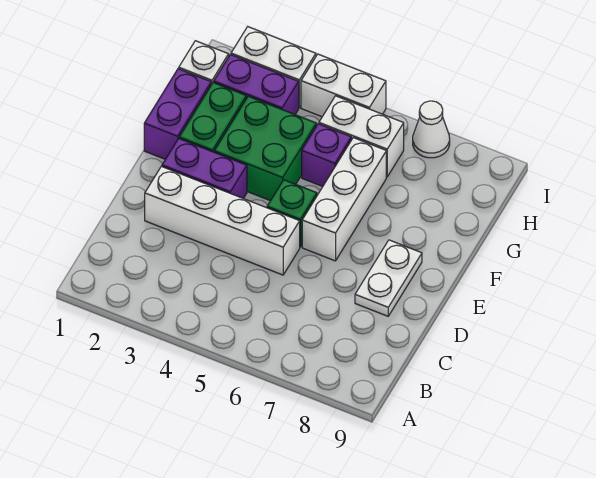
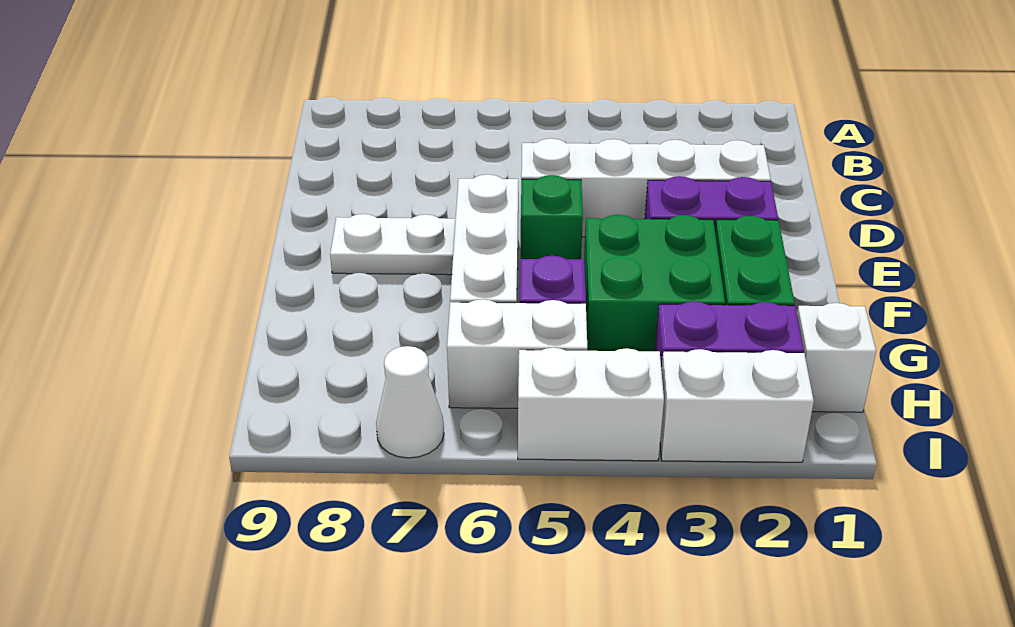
white plate D8:E8 level 1 -> white plate E7:E8 level 1
purple brick F1:G1 level 1 -> none

